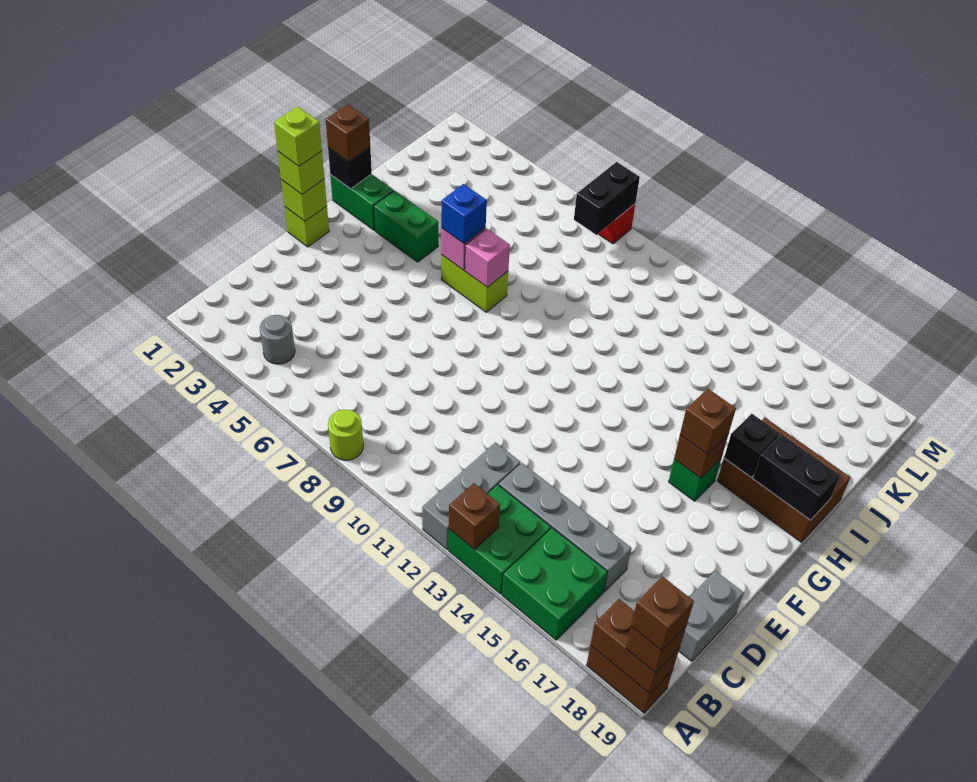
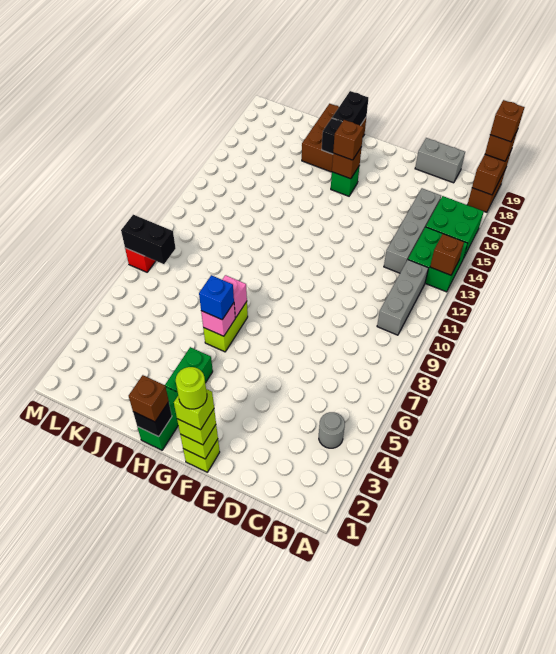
lime round brick A8 level 1 -> lime round brick F1 level 5
grey brick A12:C12 level 1 -> grey brick B10:B12 level 1

